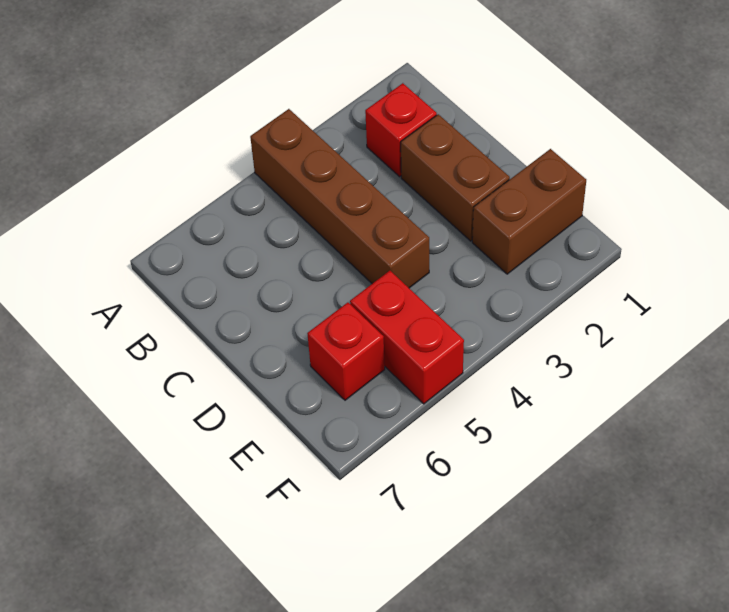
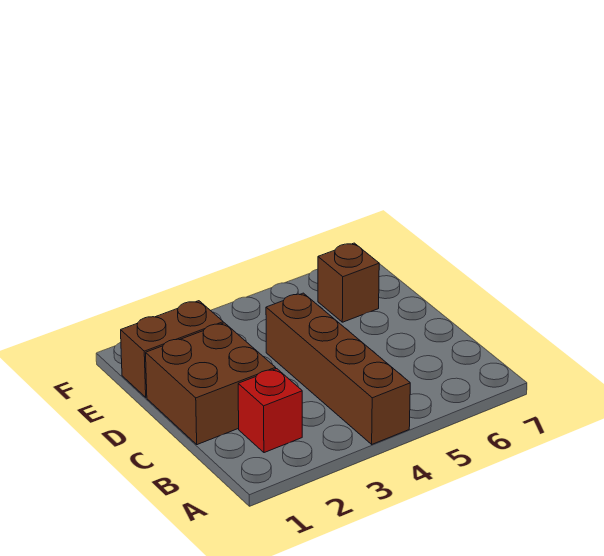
brown brick C2:D2 level 1 -> brown brick C1:D2 level 1
red brick E5:F5 level 1 -> none
red brick E6 level 1 -> brown brick E6 level 1

